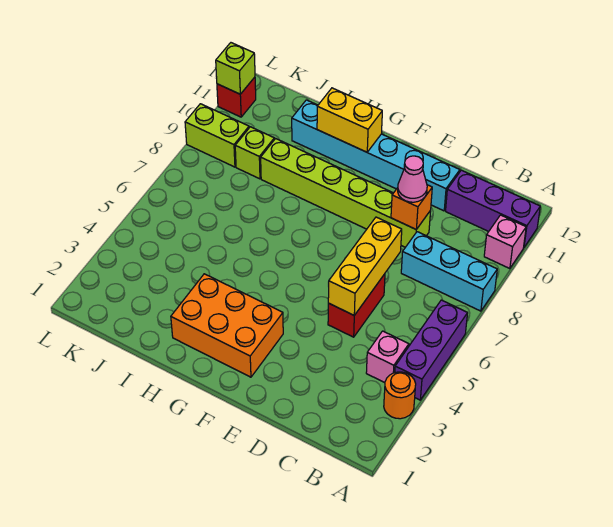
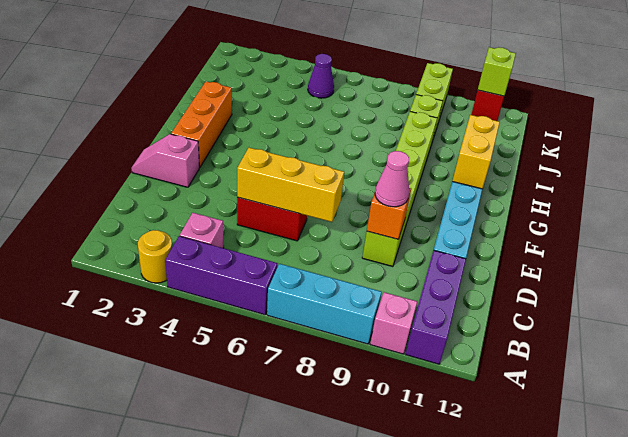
orange round brick A3 level 1 -> yellow round brick A3 level 1
cyan brick A8:C8 level 1 -> cyan brick A7:A9 level 1
none -> pink slope E1:E2 level 1 top 2
orange brick F2:H3 level 1 -> orange brick F2:H2 level 1
none -> purple cone K5 level 1

